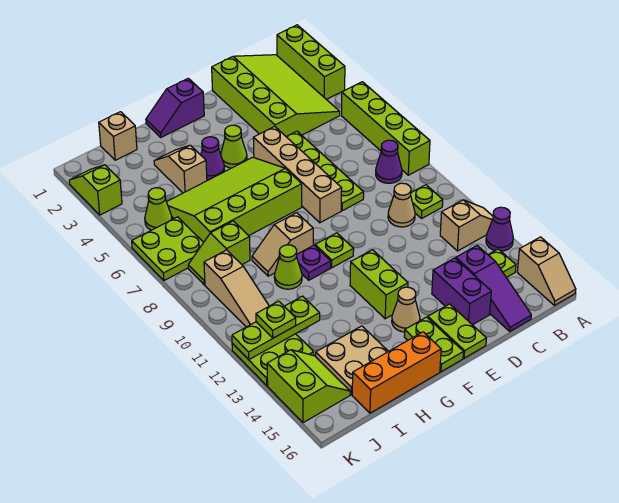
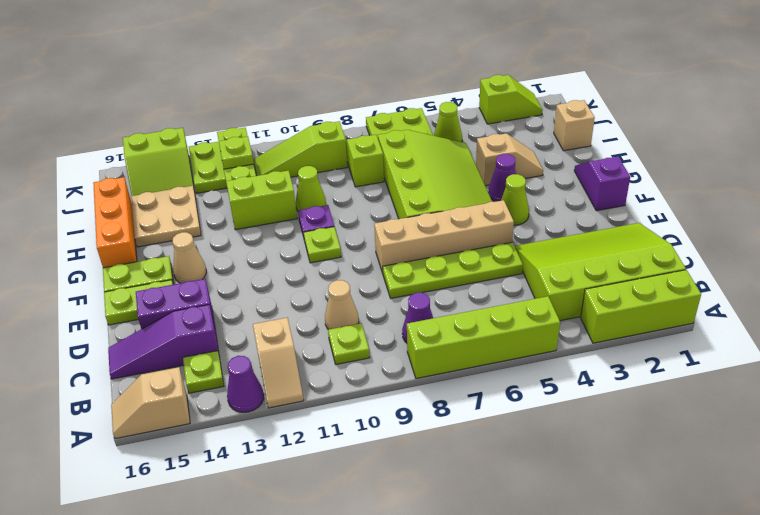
lime slope B1:D4 level 1 top D -> lime slope B1:D4 level 1 top B
lime brick F12:F13 level 1 -> lime brick H11:H12 level 1
tan slope G9:H9 level 1 top G -> none
tan slope J9:J11 level 1 top 9 -> lime slope J9:J11 level 1 top 9

